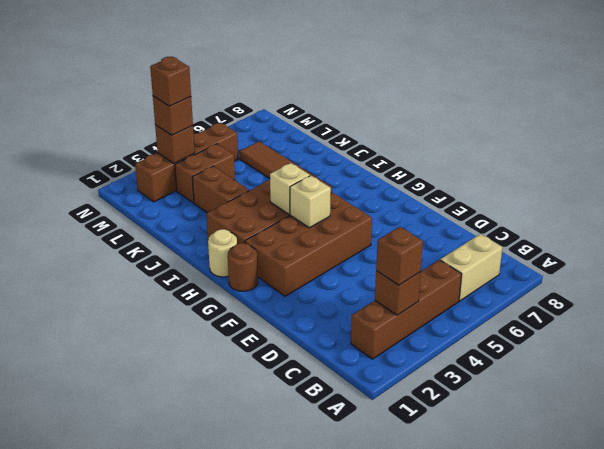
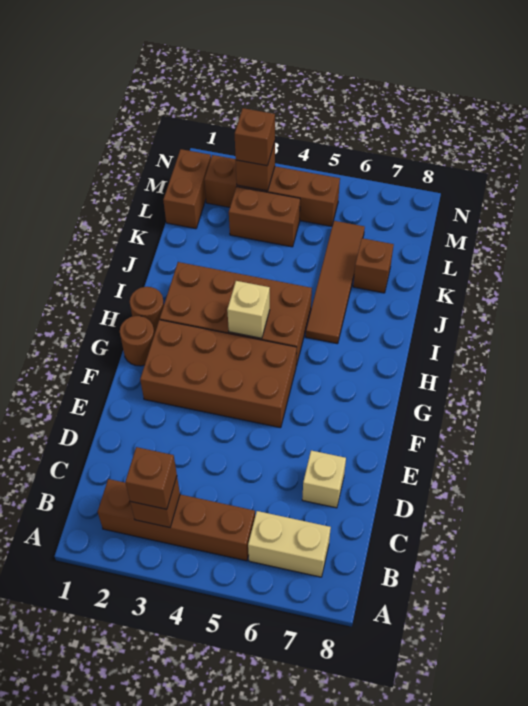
tan brick G4 level 2 -> tan brick D7 level 1
tan round brick H1 level 1 -> brown round brick H1 level 1
brown brick J3:K3 level 1 -> brown brick L1:M1 level 1
brown brick M3 level 4 -> brown brick K7 level 1

